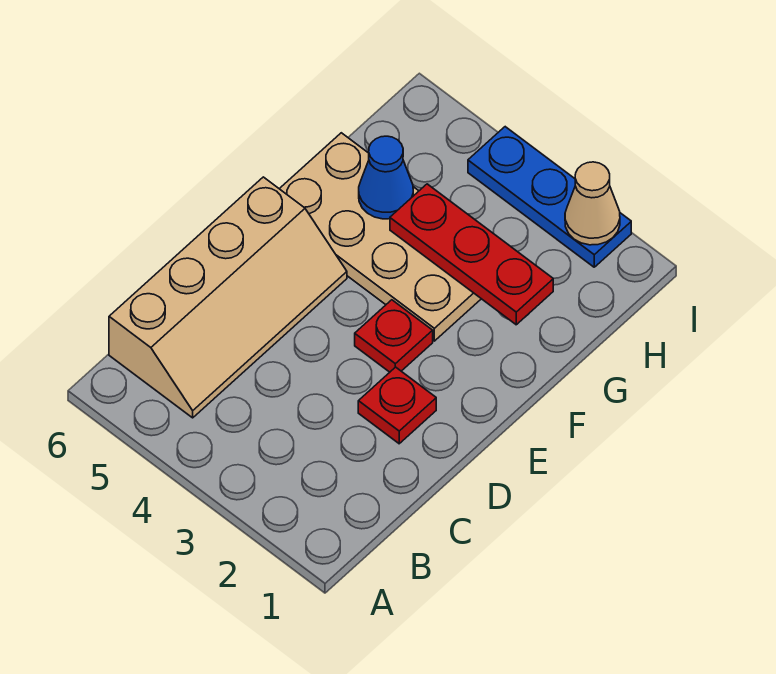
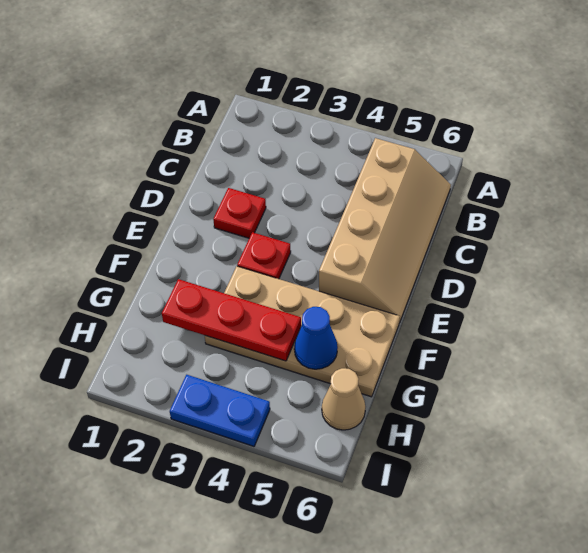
tan slope B5:E6 level 1 top 6 -> tan slope B5:E6 level 1 top 5
blue plate I2:I4 level 1 -> blue plate I3:I4 level 1
tan cone I2 level 2 -> tan cone H6 level 1

